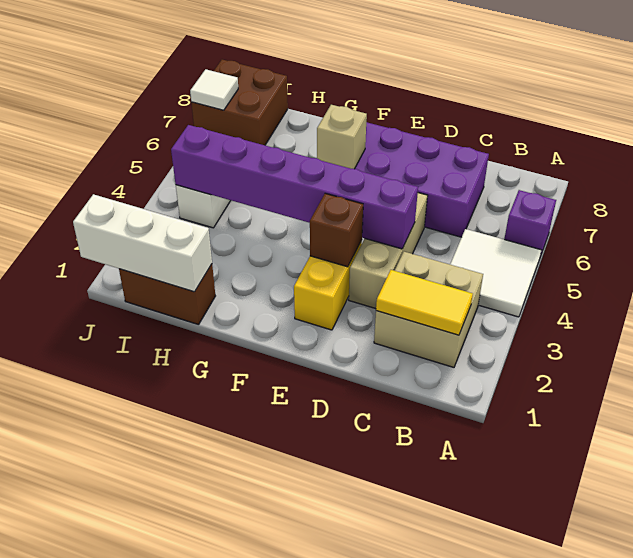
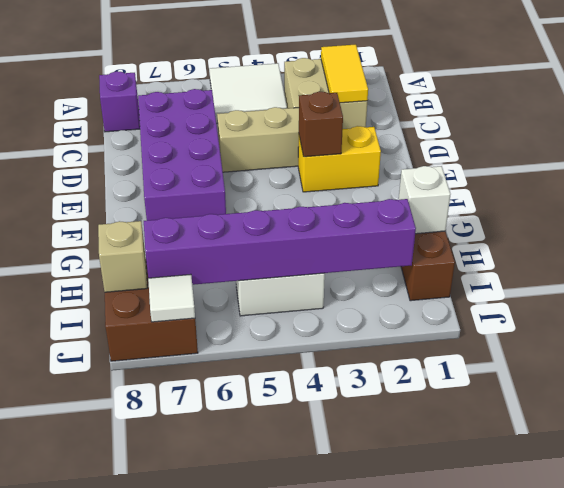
purple brick A6 level 1 -> purple brick B8 level 1
purple brick D4:I4 level 2 -> purple brick I2:I7 level 2
tan brick F6 level 2 -> tan brick I8 level 2
white brick H1:J1 level 2 -> white brick H1 level 2

